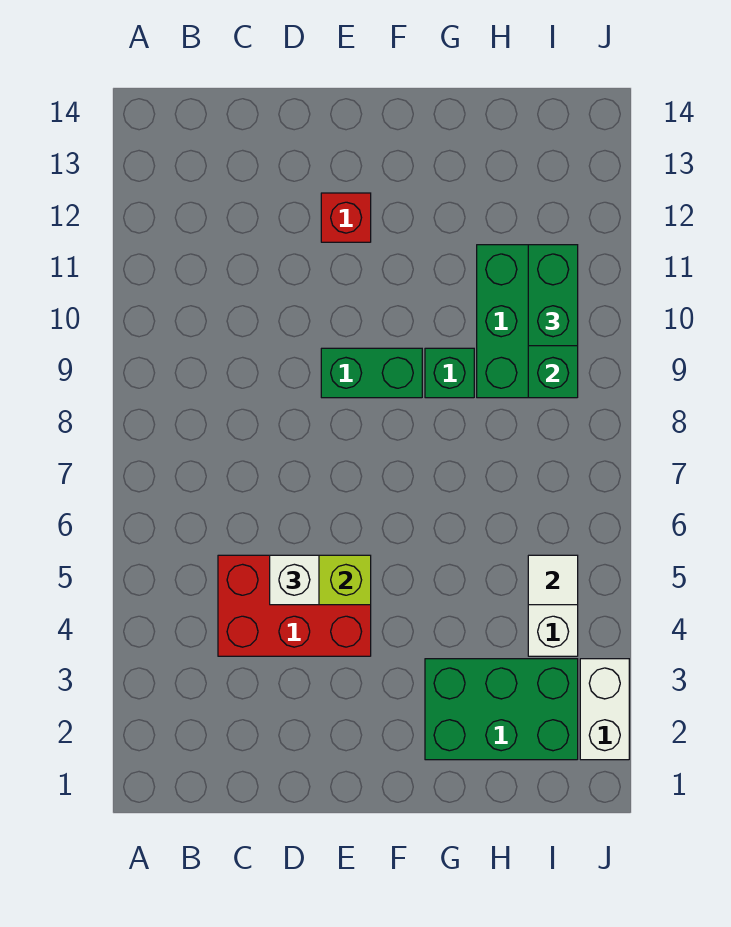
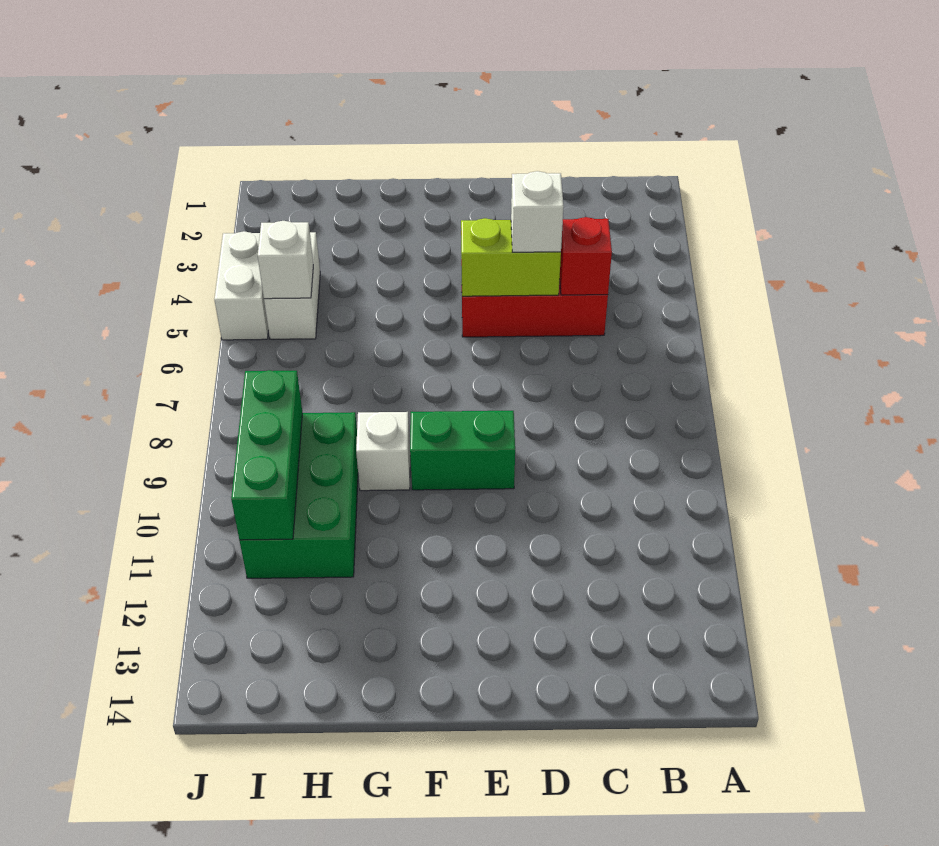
red brick E12 level 1 -> red brick C5 level 2
green brick G2:I3 level 1 -> none
green brick G9 level 1 -> white brick G9 level 1
white tile I5 level 2 -> white brick I5 level 2
green brick I10:I11 level 3 -> none
white brick J2:J3 level 1 -> white brick J4:J5 level 1

